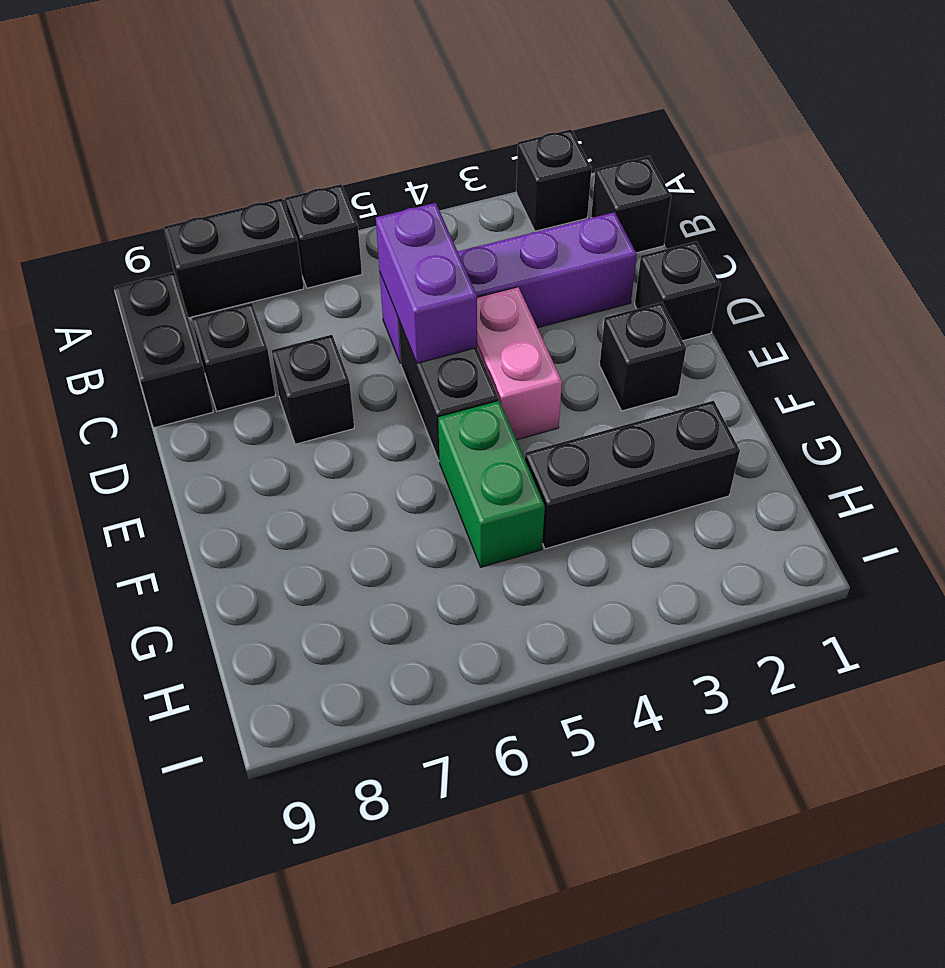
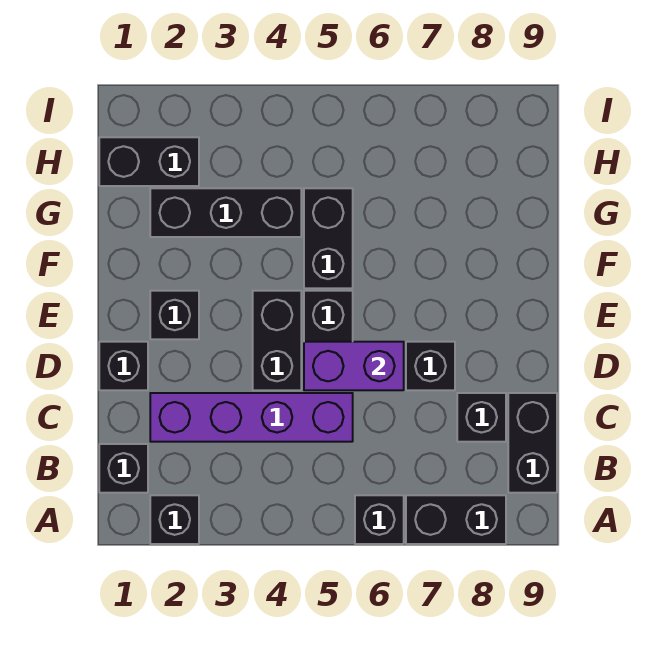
purple brick C5:D5 level 2 -> purple brick D5:D6 level 2
pink brick D4:E4 level 1 -> black brick D4:E4 level 1
green brick F5:G5 level 1 -> black brick F5:G5 level 1
none -> black brick H1:H2 level 1

